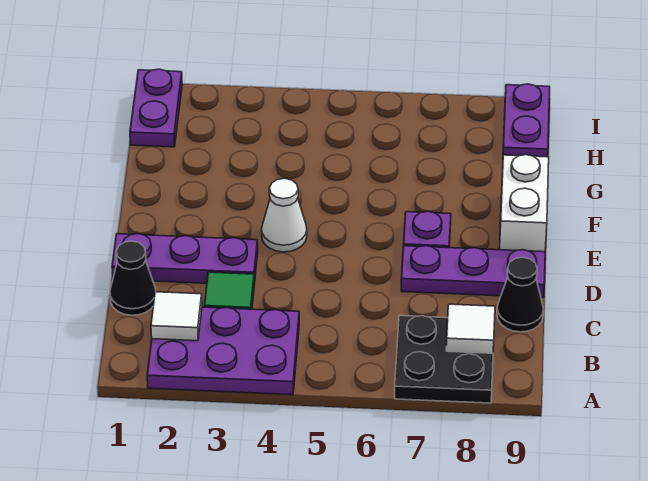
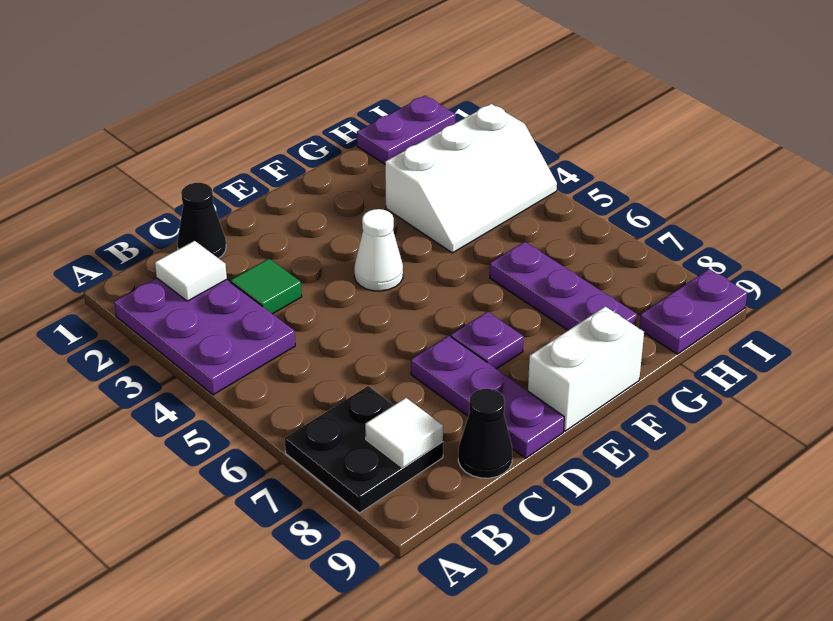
purple plate D1:D3 level 1 -> purple plate G6:G8 level 1
none -> white slope G3:I4 level 1 top 3

